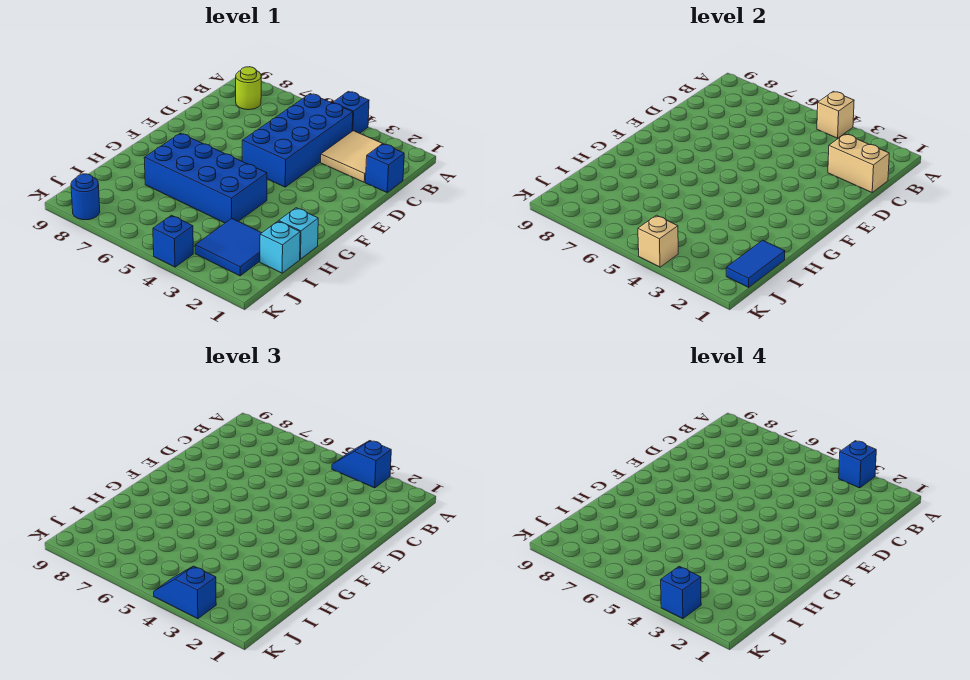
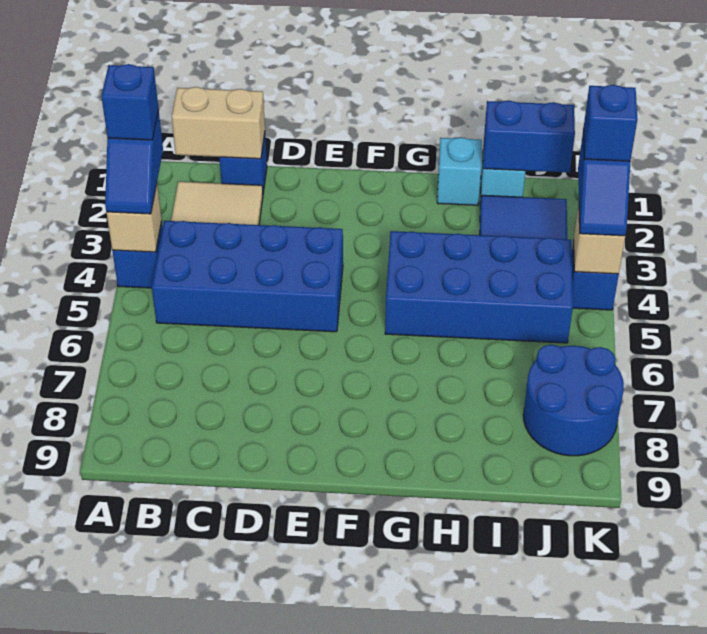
lime round brick B8 level 1 -> none
tan brick C1:C2 level 2 -> tan brick B1:C1 level 2
blue brick G4:H7 level 1 -> blue brick G4:J5 level 1
blue tile I1:J1 level 2 -> blue brick I1:J1 level 2
blue round brick K8 level 1 -> blue round brick J7:K8 level 1

